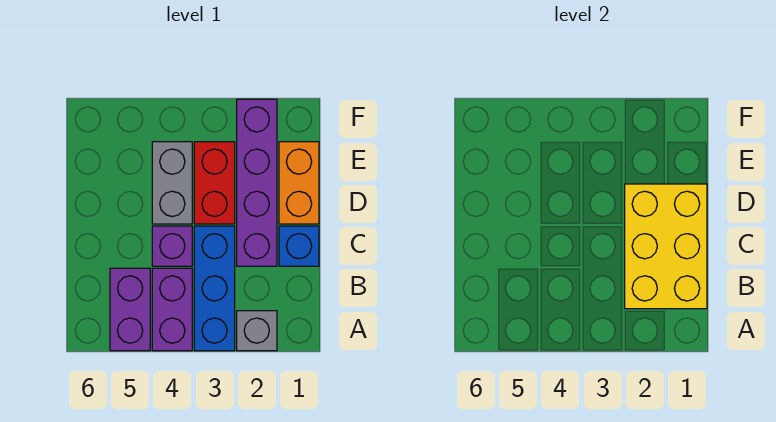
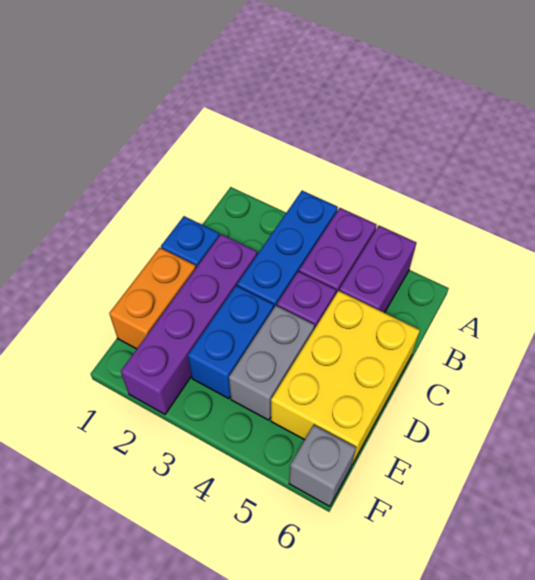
grey brick A2 level 1 -> grey brick F6 level 1
yellow brick B1:D2 level 2 -> yellow brick C5:E6 level 1
red brick D3:E3 level 1 -> blue brick D3:E3 level 1

